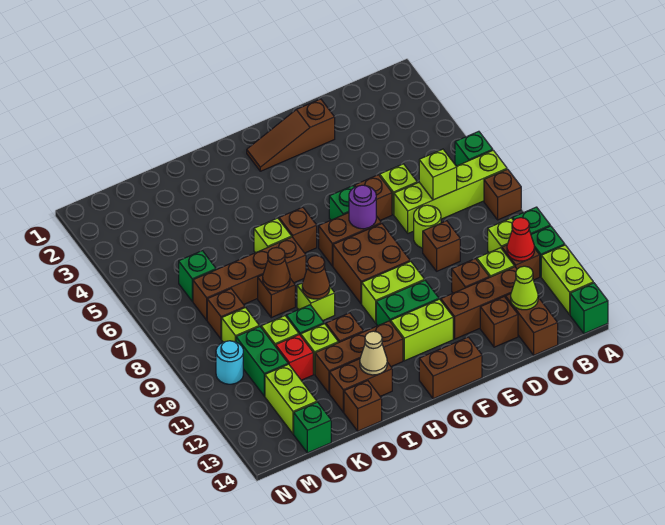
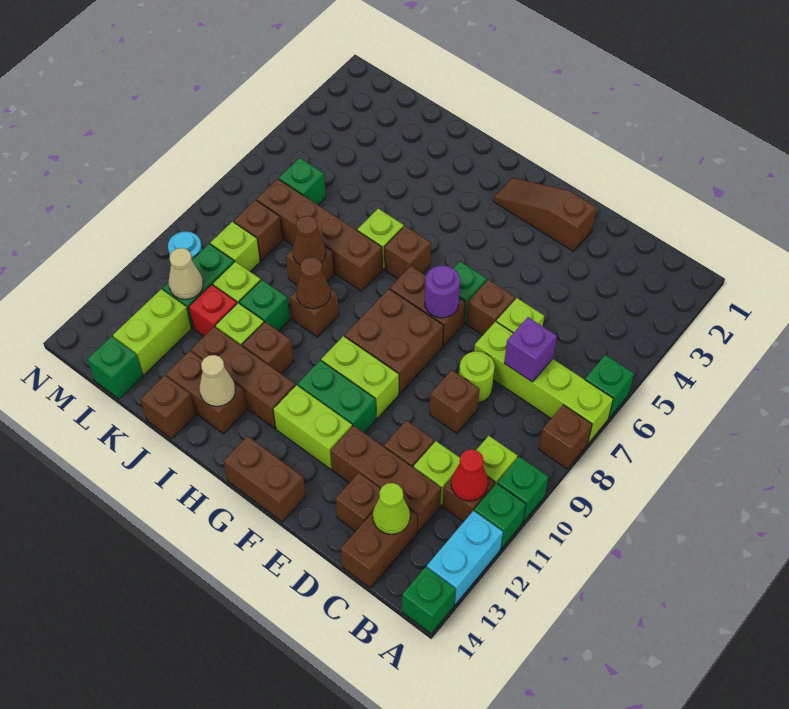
lime brick A12:A13 level 1 -> cyan brick A12:A13 level 1
lime brick C7 level 2 -> purple brick C7 level 2
lime brick I9 level 1 -> brown brick I9 level 1
none -> tan cone L11 level 2

